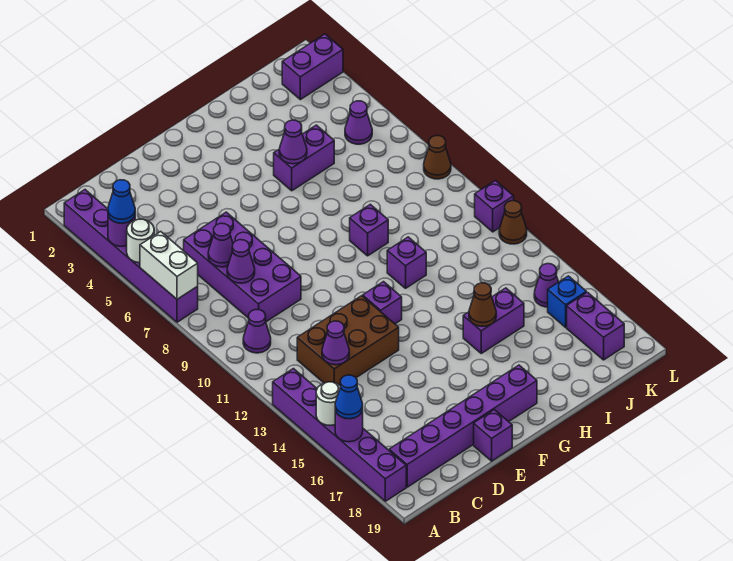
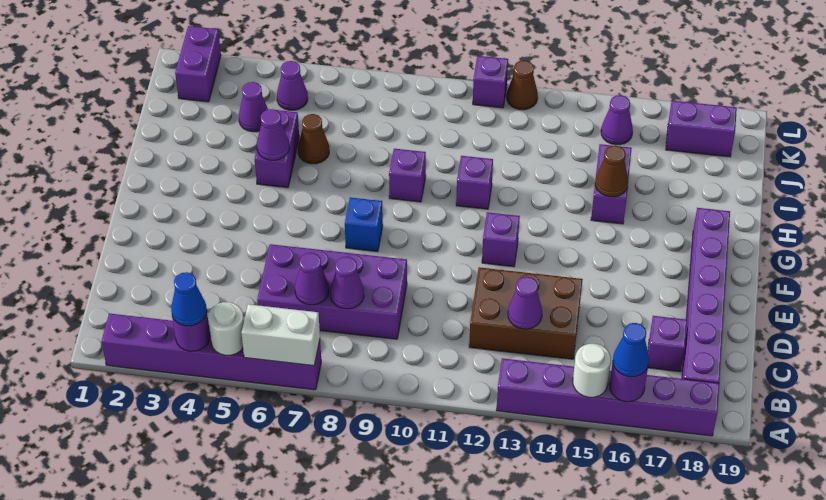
purple cone B10 level 1 -> purple cone J4 level 1
brown brick C12:E13 level 1 -> brown brick C12:D14 level 1
purple brick E19 level 1 -> purple brick C17 level 1
blue brick K16 level 1 -> blue brick F8 level 1
brown cone L8 level 1 -> brown cone I6 level 1

